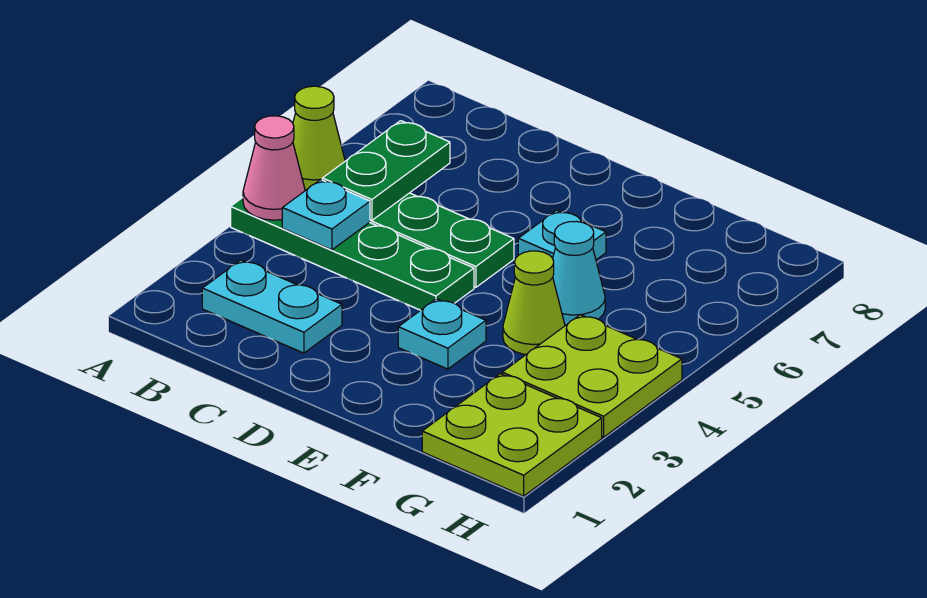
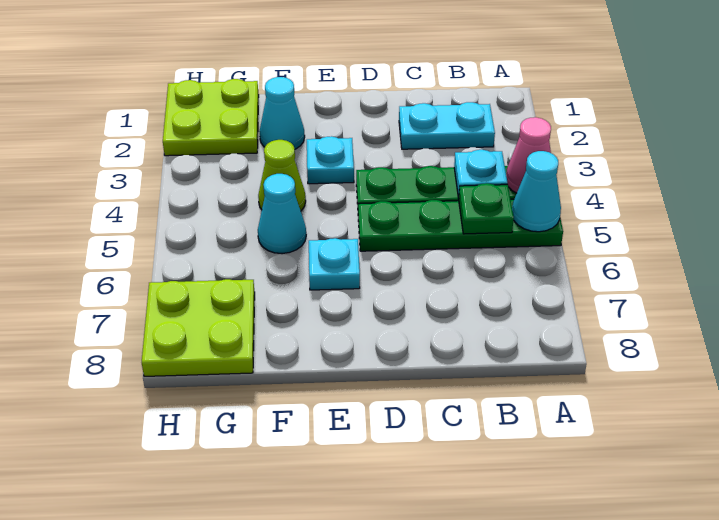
lime cone A5 level 2 -> cyan cone A5 level 2
green plate B5:B6 level 2 -> green plate B5 level 2
none -> cyan cone F2 level 1
lime plate G3:H4 level 1 -> lime plate G7:H8 level 1

